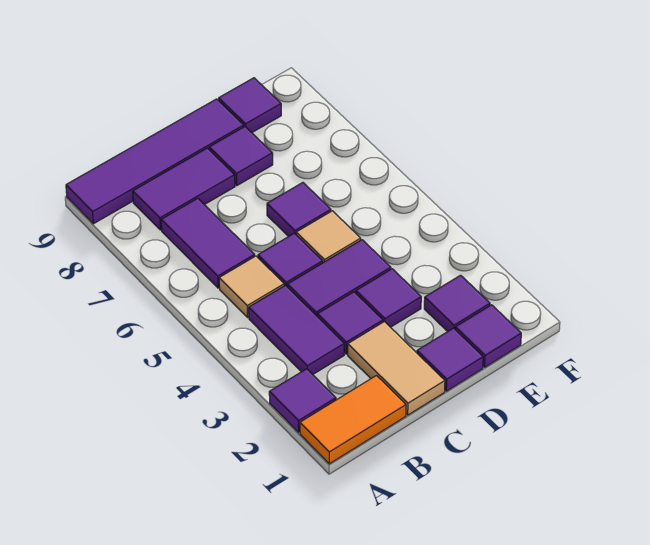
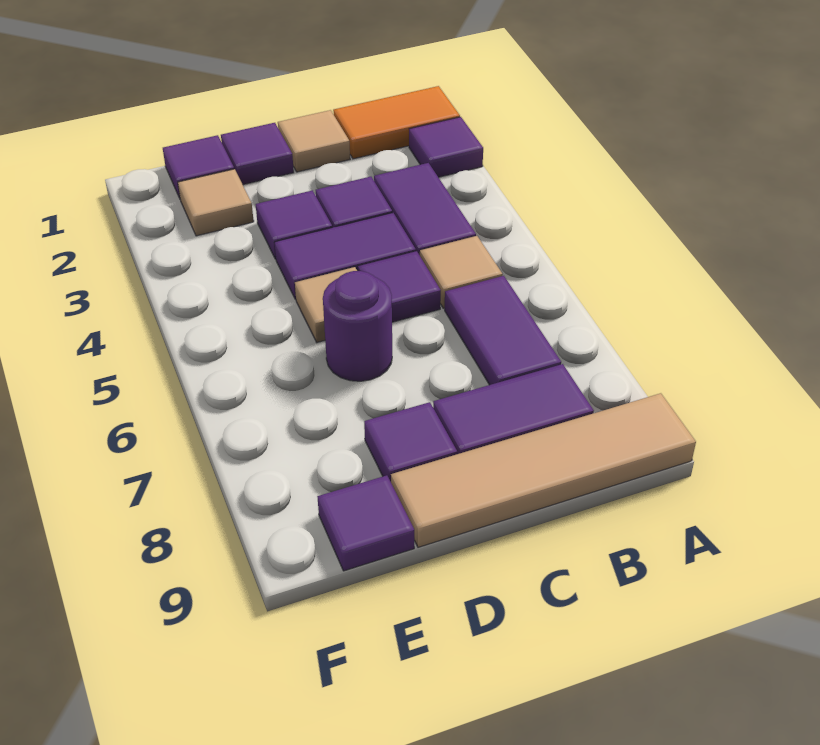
purple tile A9:D9 level 1 -> tan tile A9:D9 level 1
tan tile C1:C2 level 1 -> tan tile C1 level 1
purple tile D6 level 1 -> purple round brick D6 level 1
purple tile E2 level 1 -> tan tile E2 level 1

